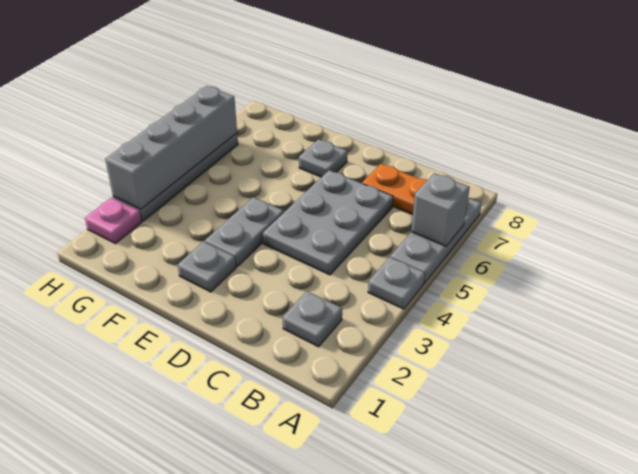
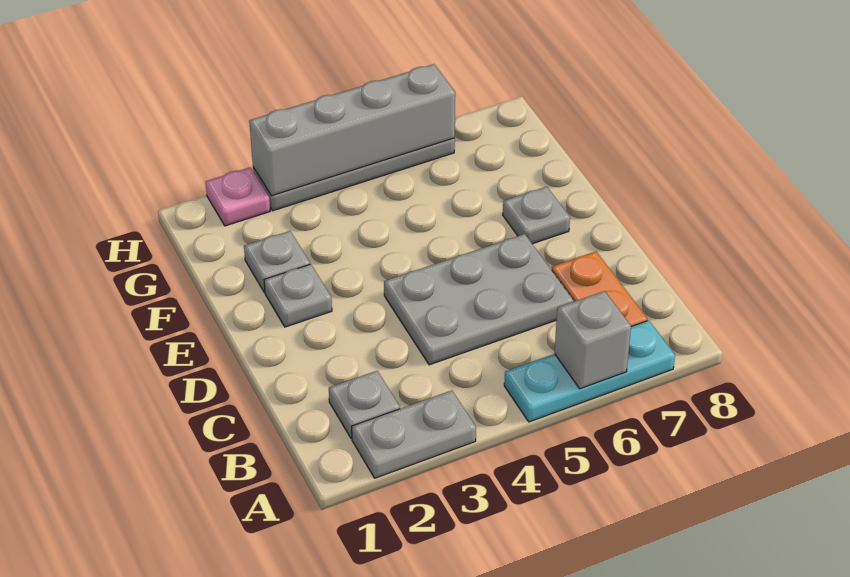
grey plate A4 level 1 -> grey plate F2 level 1
grey plate A5:A7 level 1 -> cyan plate A5:A7 level 1
grey plate E3:E4 level 1 -> grey plate A2:A3 level 1

